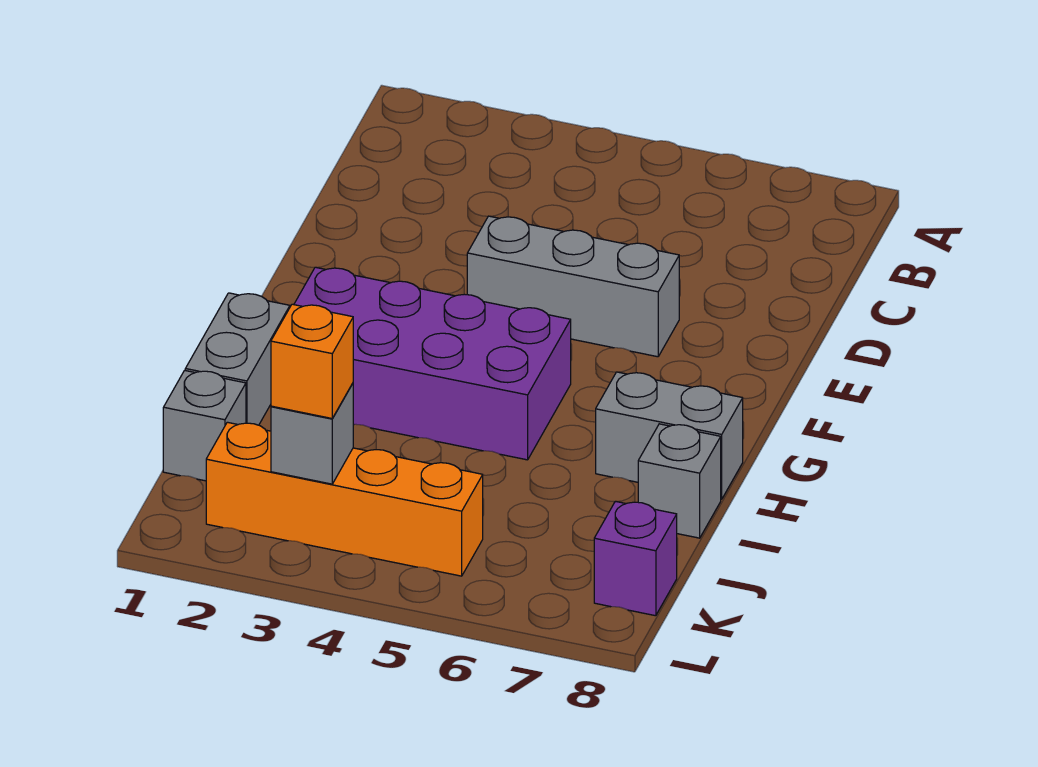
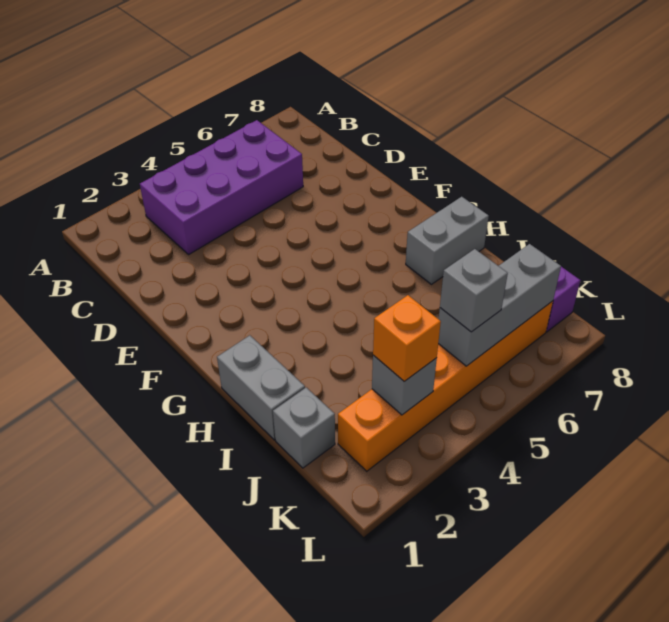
grey brick E4:E6 level 1 -> grey brick K5:K7 level 2
purple brick G2:H5 level 1 -> purple brick B3:C6 level 1
grey brick I8 level 1 -> grey brick K5 level 3
orange brick K2:K5 level 1 -> orange brick K2:K7 level 1

